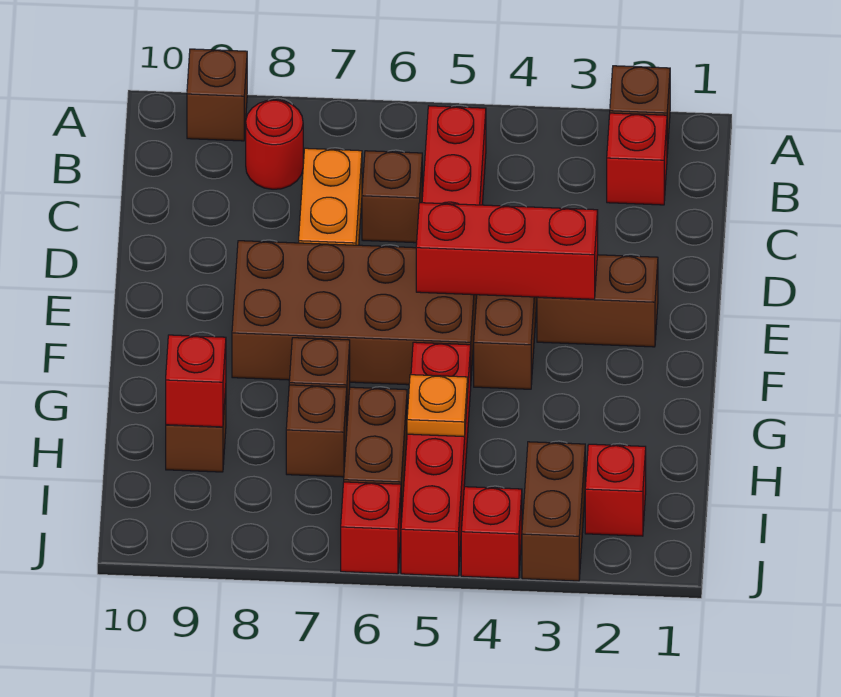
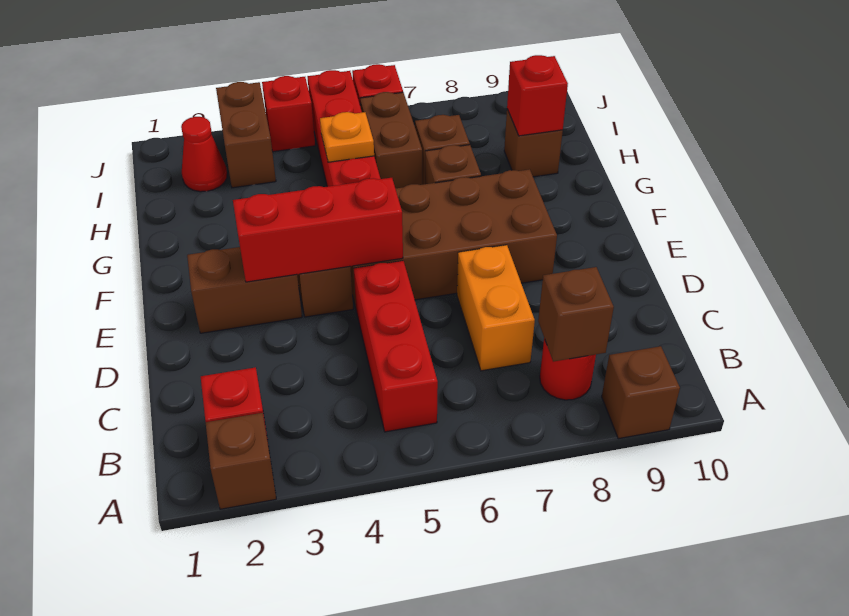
brown brick C6 level 1 -> brown brick B8 level 2
red brick I2 level 1 -> red cone I2 level 1

